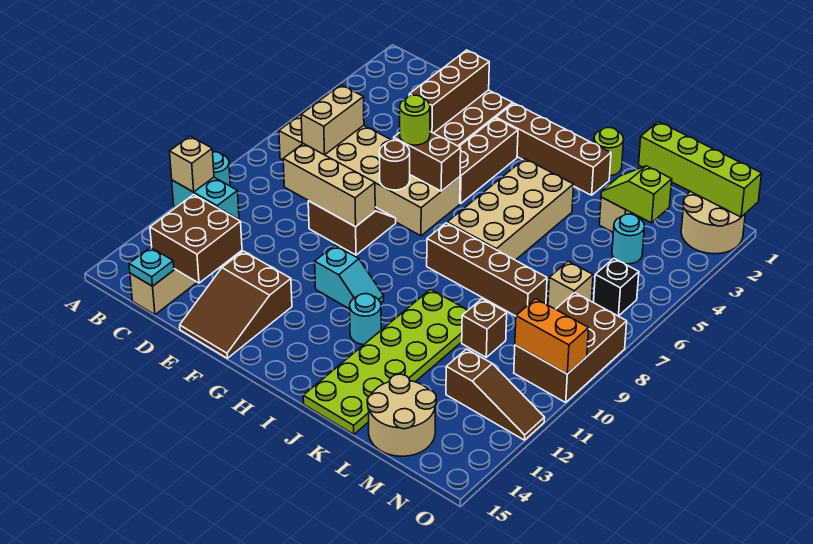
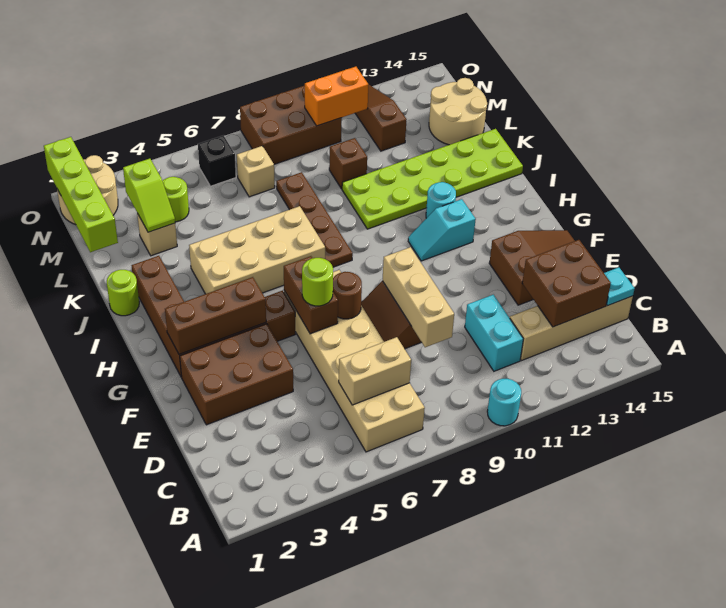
cyan brick A11:B11 level 1 -> cyan brick C11:D11 level 1
tan brick A11 level 2 -> none
brown brick E2:E4 level 2 -> brown brick G2:G4 level 2
cyan slope G11:H11 level 1 top G -> cyan slope H11:H12 level 1 top 12
brown brick I8:L8 level 1 -> brown plate I8:L8 level 1
cyan round brick M4 level 1 -> lime round brick M4 level 1
orange brick N10:O10 level 2 -> orange brick N10:N11 level 2

